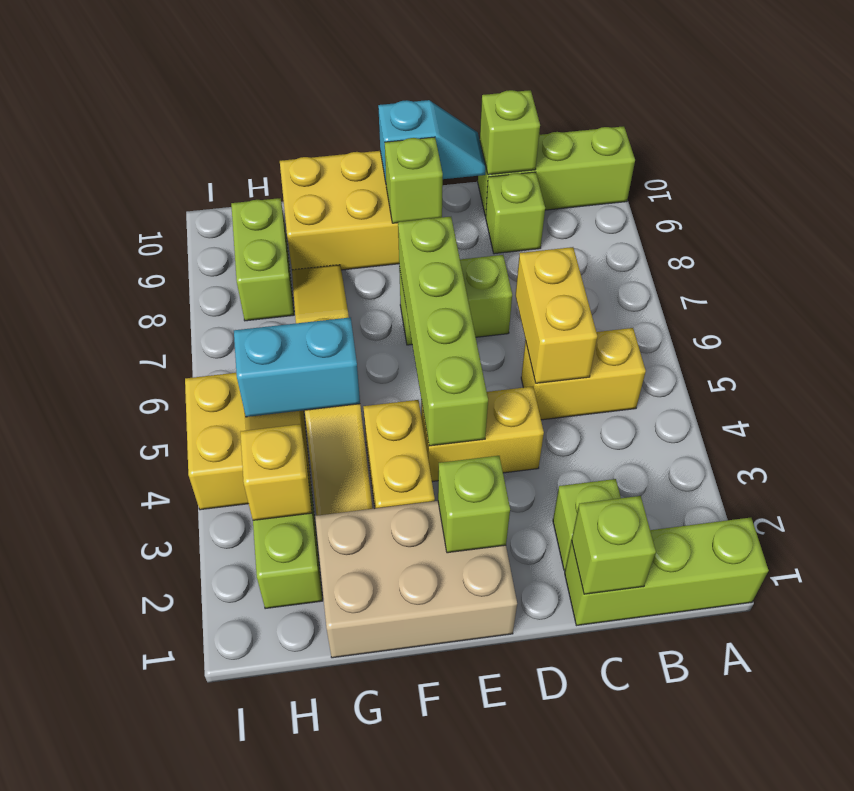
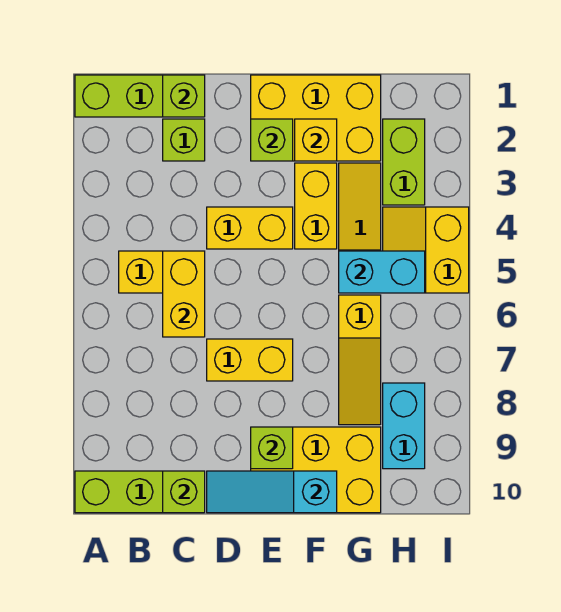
lime brick C9 level 1 -> none
lime brick D7:E7 level 1 -> yellow brick D7:E7 level 1
cyan slope D10:E10 level 2 top E -> cyan slope D10:F10 level 2 top F
tan brick E1:G2 level 1 -> yellow brick E1:G2 level 1
lime brick E4:E7 level 2 -> none
yellow brick H3 level 2 -> yellow brick F2 level 2
lime brick H8:H9 level 1 -> cyan brick H8:H9 level 1

